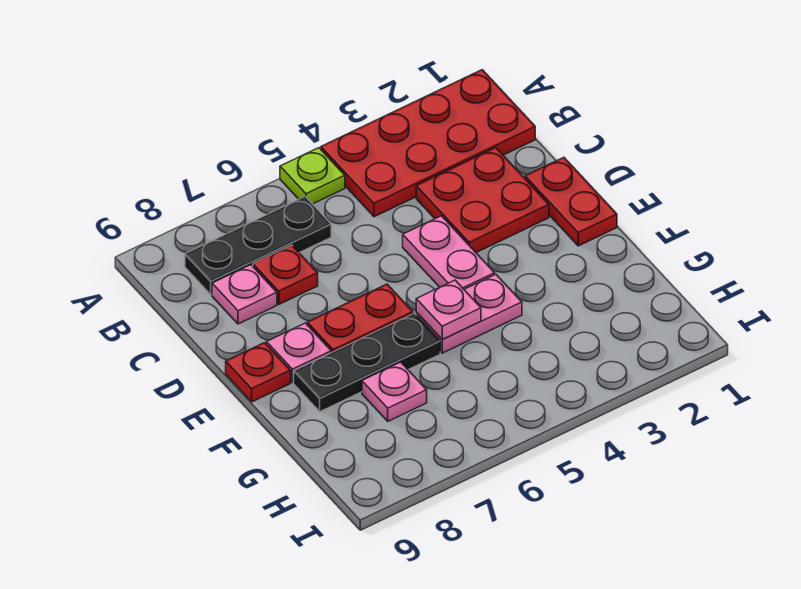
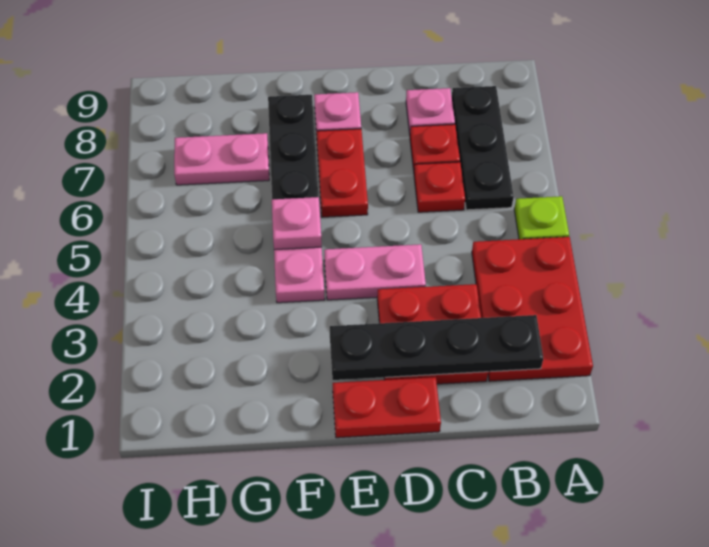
red plate A1:B4 level 1 -> red plate A2:B4 level 1
none -> black plate B2:E2 level 2
red plate E9 level 1 -> red plate C6 level 1
pink plate G7 level 1 -> pink plate G7:H7 level 1

